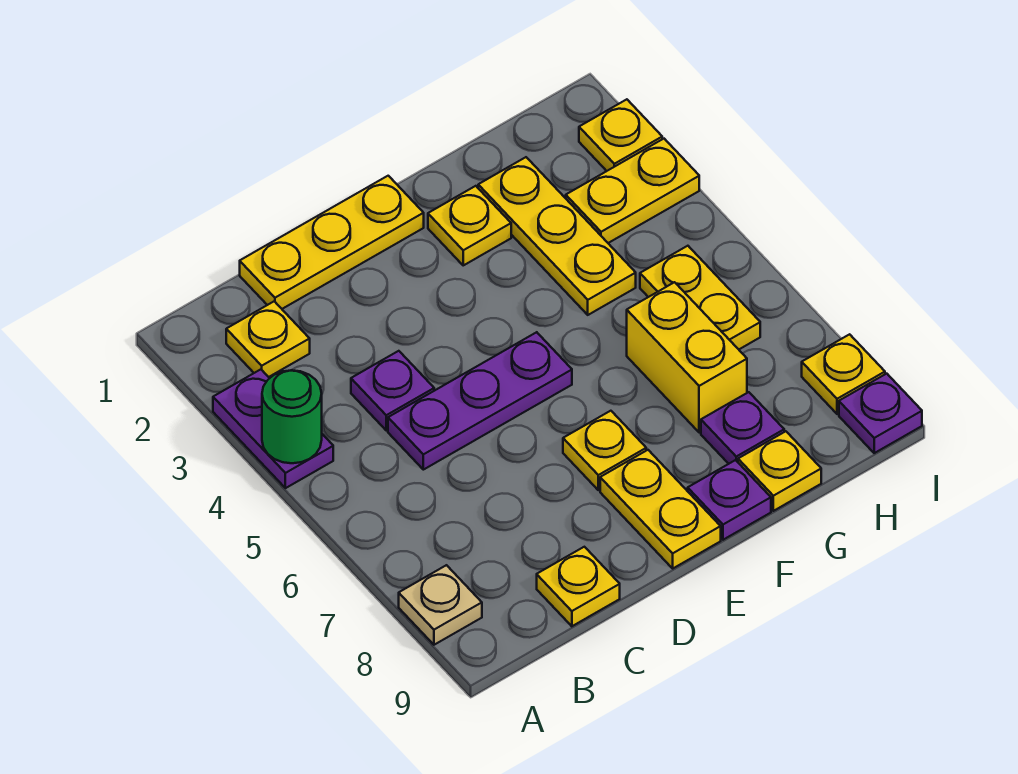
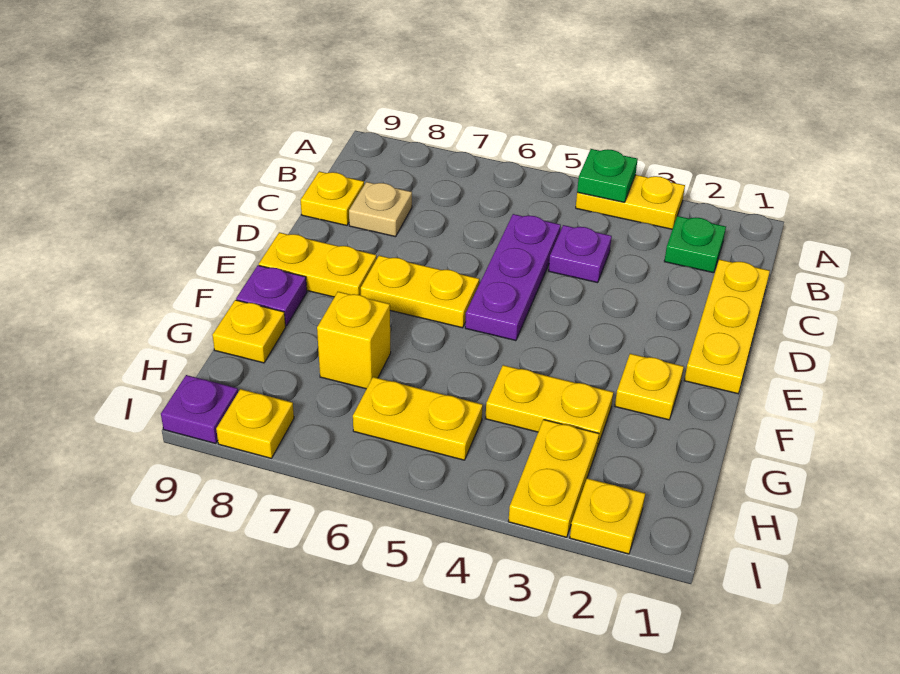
purple plate A3:A4 level 1 -> yellow plate A3:A4 level 1
green round brick A4 level 2 -> green plate A4 level 2
tan plate A8 level 1 -> tan plate C8 level 1
yellow plate B2 level 1 -> green plate B2 level 1
yellow plate E7 level 1 -> yellow plate E6:E7 level 1
yellow plate G2:G4 level 1 -> yellow plate G3:G4 level 1
yellow brick G6:G7 level 1 -> yellow brick G7 level 1
purple plate G8 level 1 -> none

